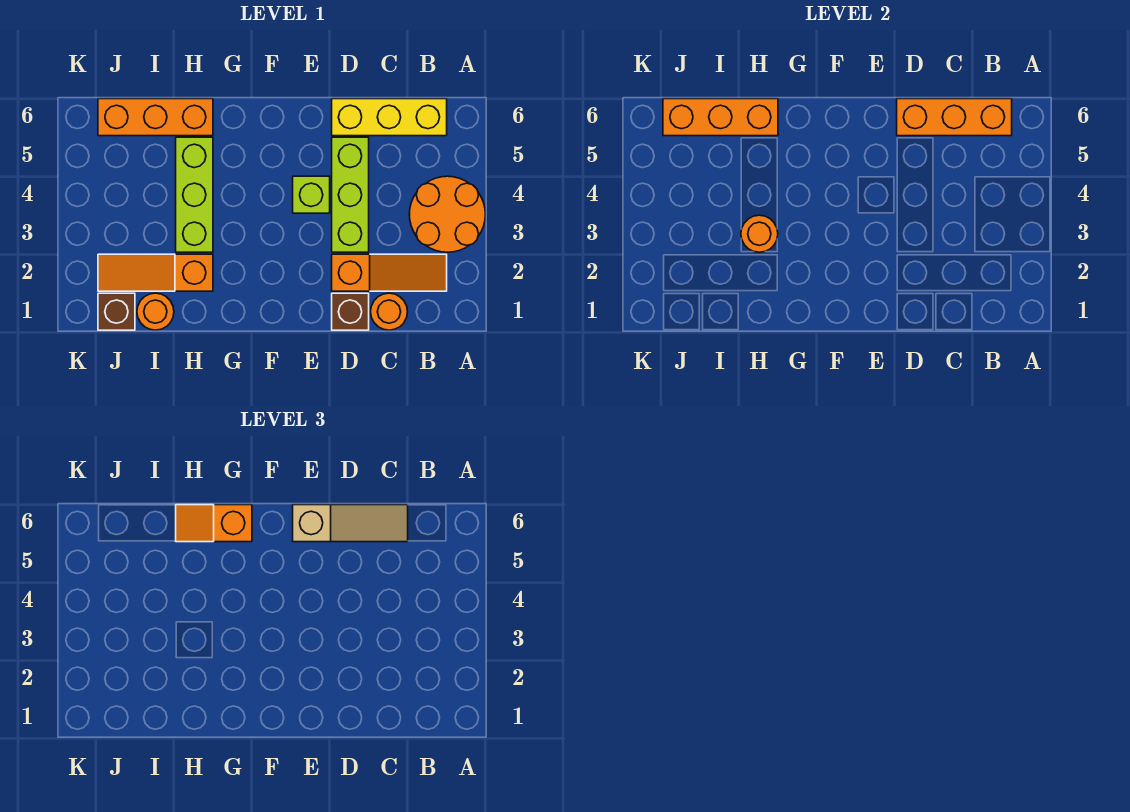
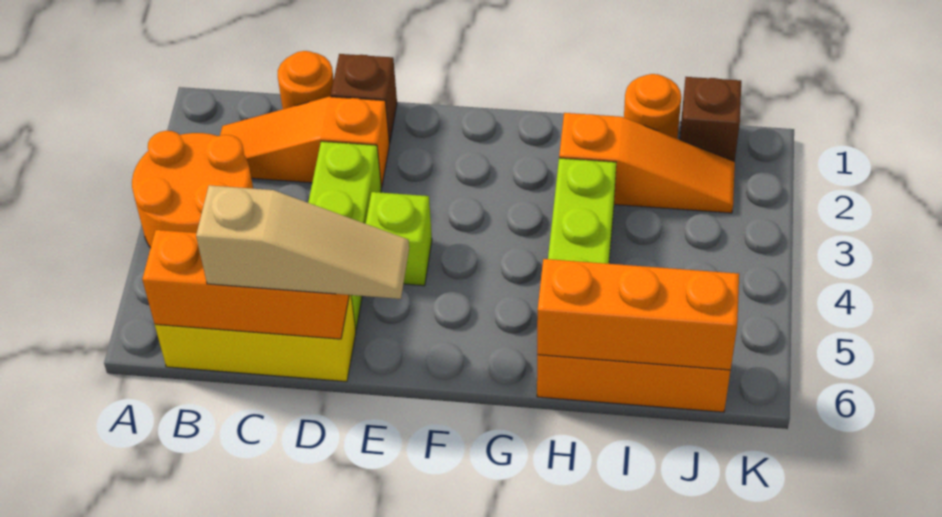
tan slope C6:E6 level 3 top E -> tan slope C6:E6 level 3 top C
orange slope G6:H6 level 3 top G -> none
orange round brick H3 level 2 -> none

